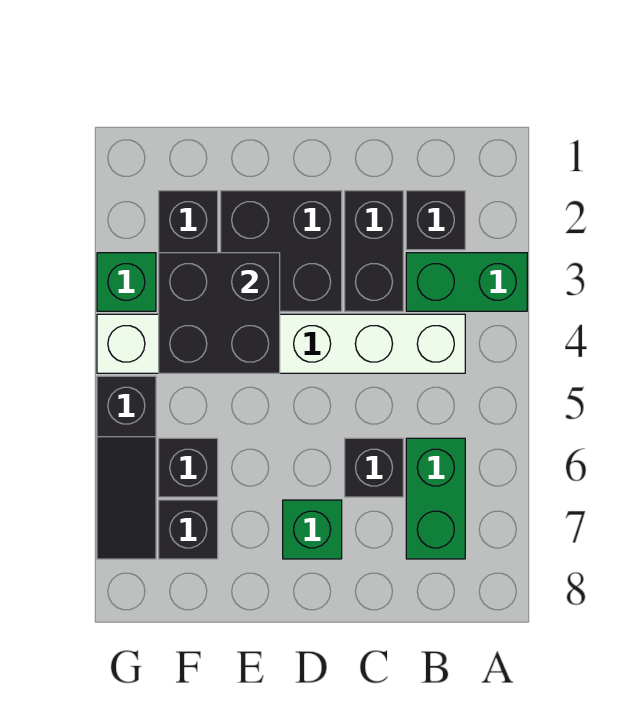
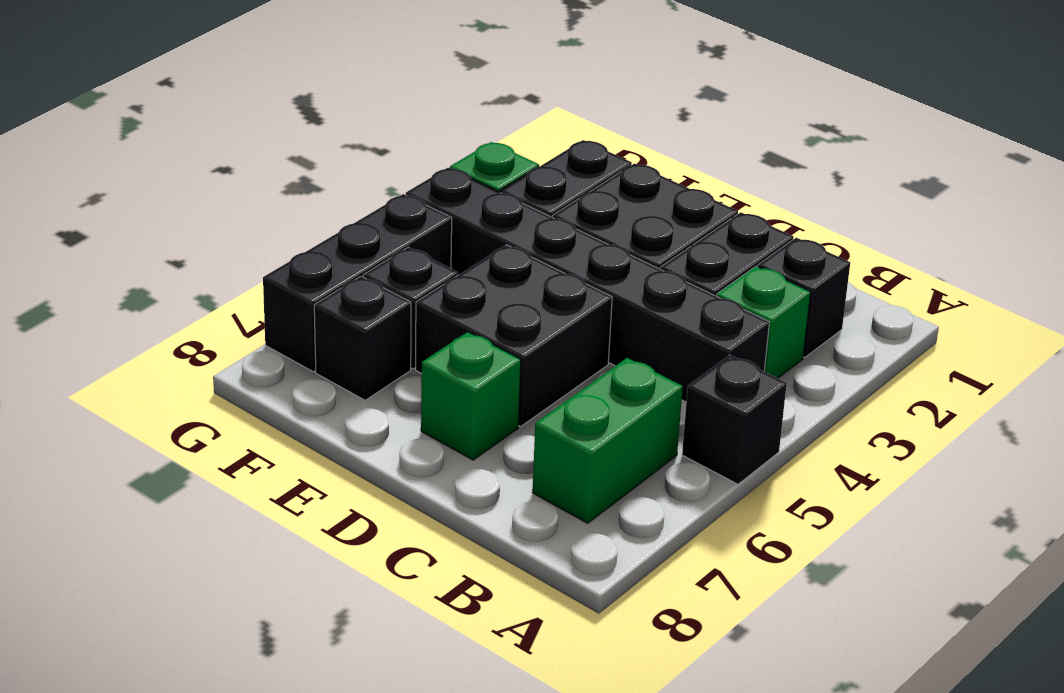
green brick A3:B3 level 1 -> green brick B3 level 1
white brick B4:G4 level 1 -> black brick B4:G4 level 1
black brick C6 level 1 -> black brick A5 level 1
black brick E3:F4 level 2 -> black brick D5:E6 level 1
black slope G5:G7 level 1 top 5 -> black brick G5:G7 level 1

